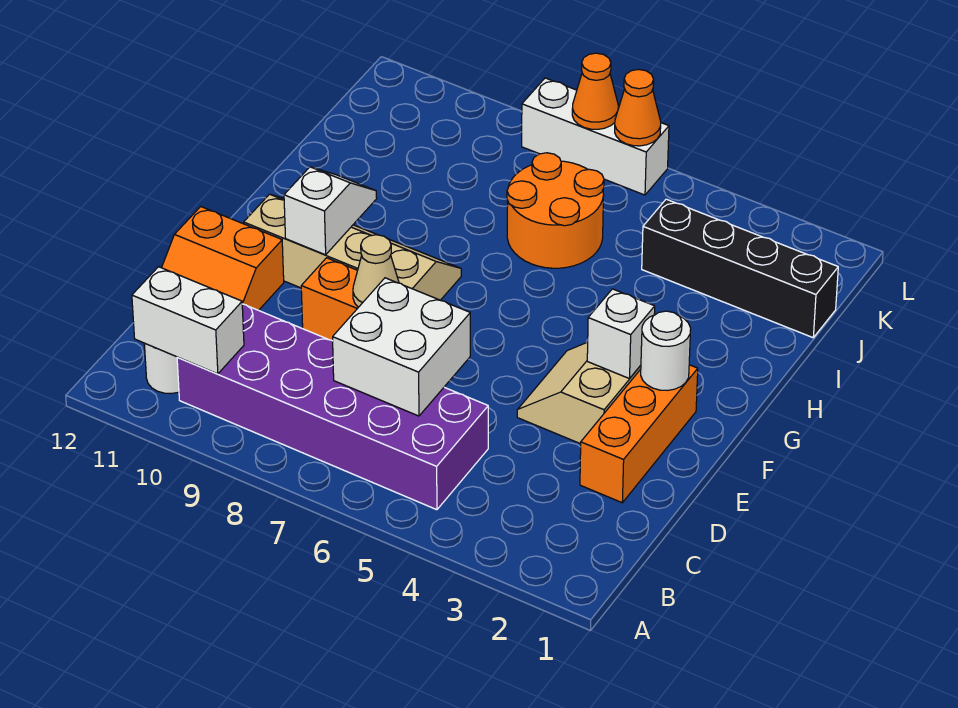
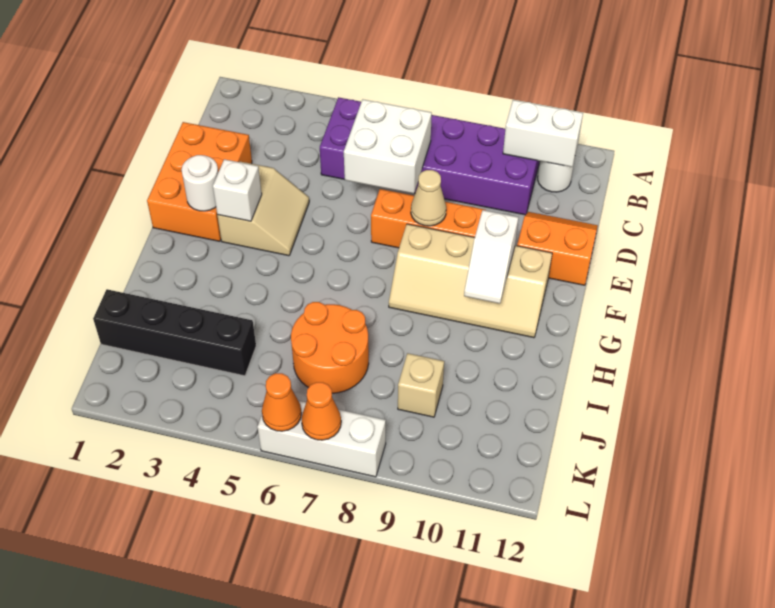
orange brick D2:F2 level 1 -> orange brick D1:F2 level 1
none -> tan brick J9 level 1

